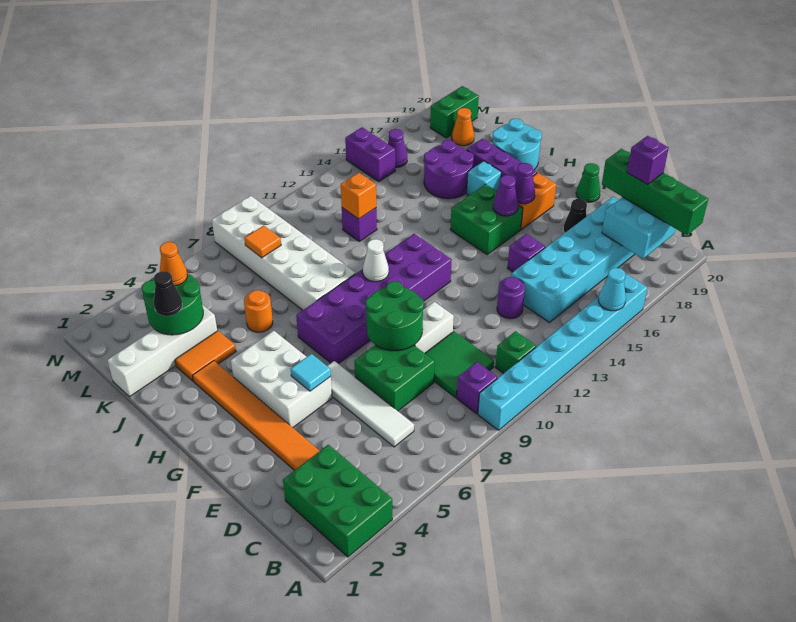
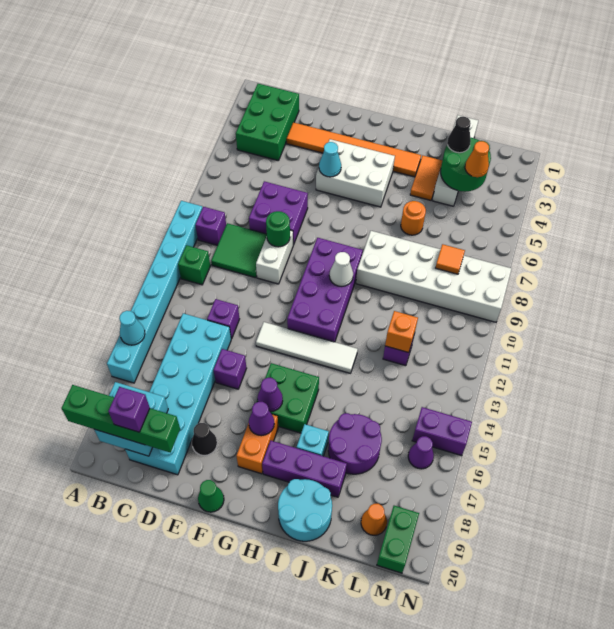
green brick A2:C3 level 1 -> green brick B2:C4 level 1
white tile C6:F6 level 1 -> white tile F13:I13 level 1
green brick D7:E8 level 1 -> purple brick D7:E8 level 1
purple round brick D13 level 1 -> purple brick D13 level 1
green round brick E8:F9 level 2 -> green round brick E9 level 2
cyan tile F5 level 2 -> cyan cone F5 level 2
purple brick G7:H12 level 1 -> purple brick G9:H12 level 1

